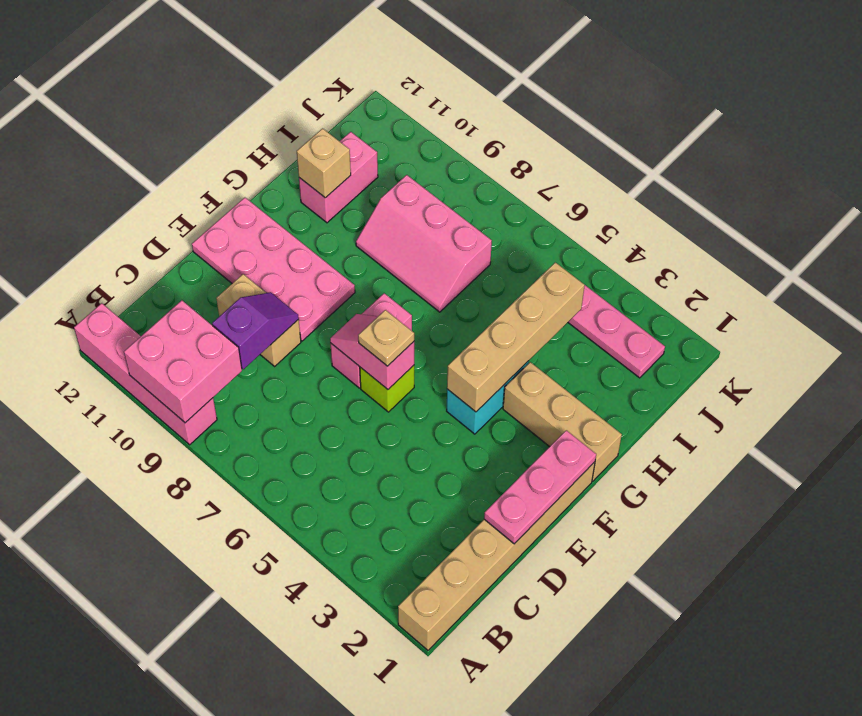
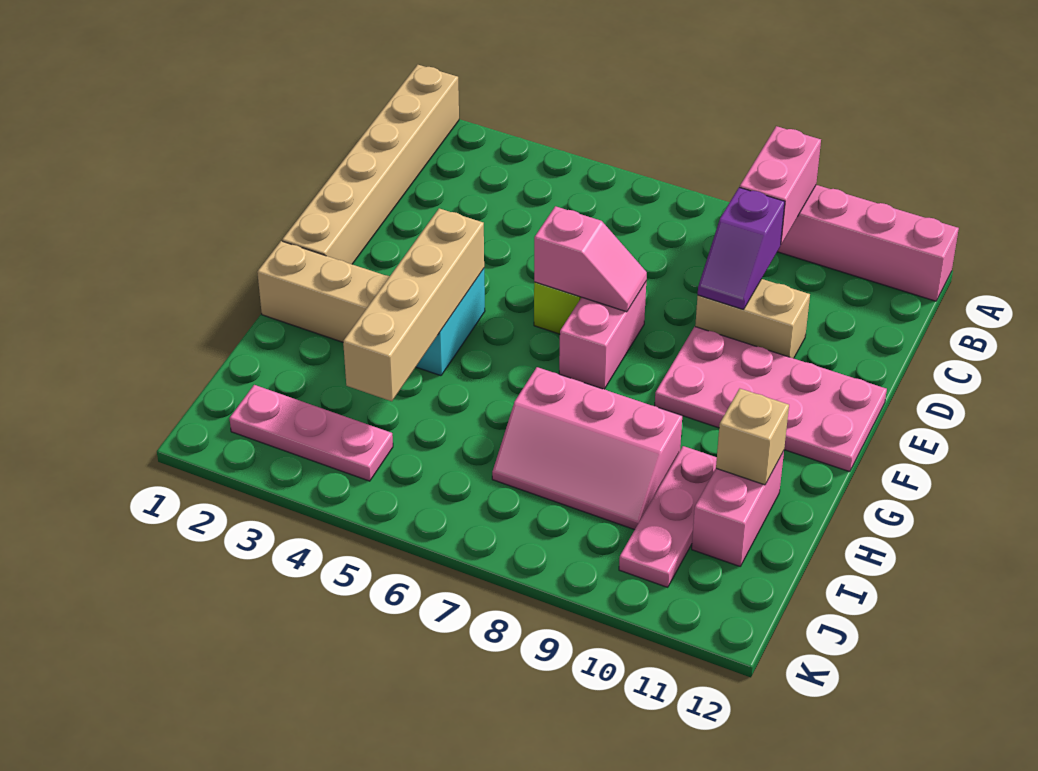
pink brick A9:B10 level 2 -> pink brick A9:B9 level 2
pink plate D1:F1 level 2 -> pink plate H10:J10 level 1
tan plate E6 level 3 -> none
pink slope H7:I9 level 1 top I -> pink slope H7:I9 level 1 top H

